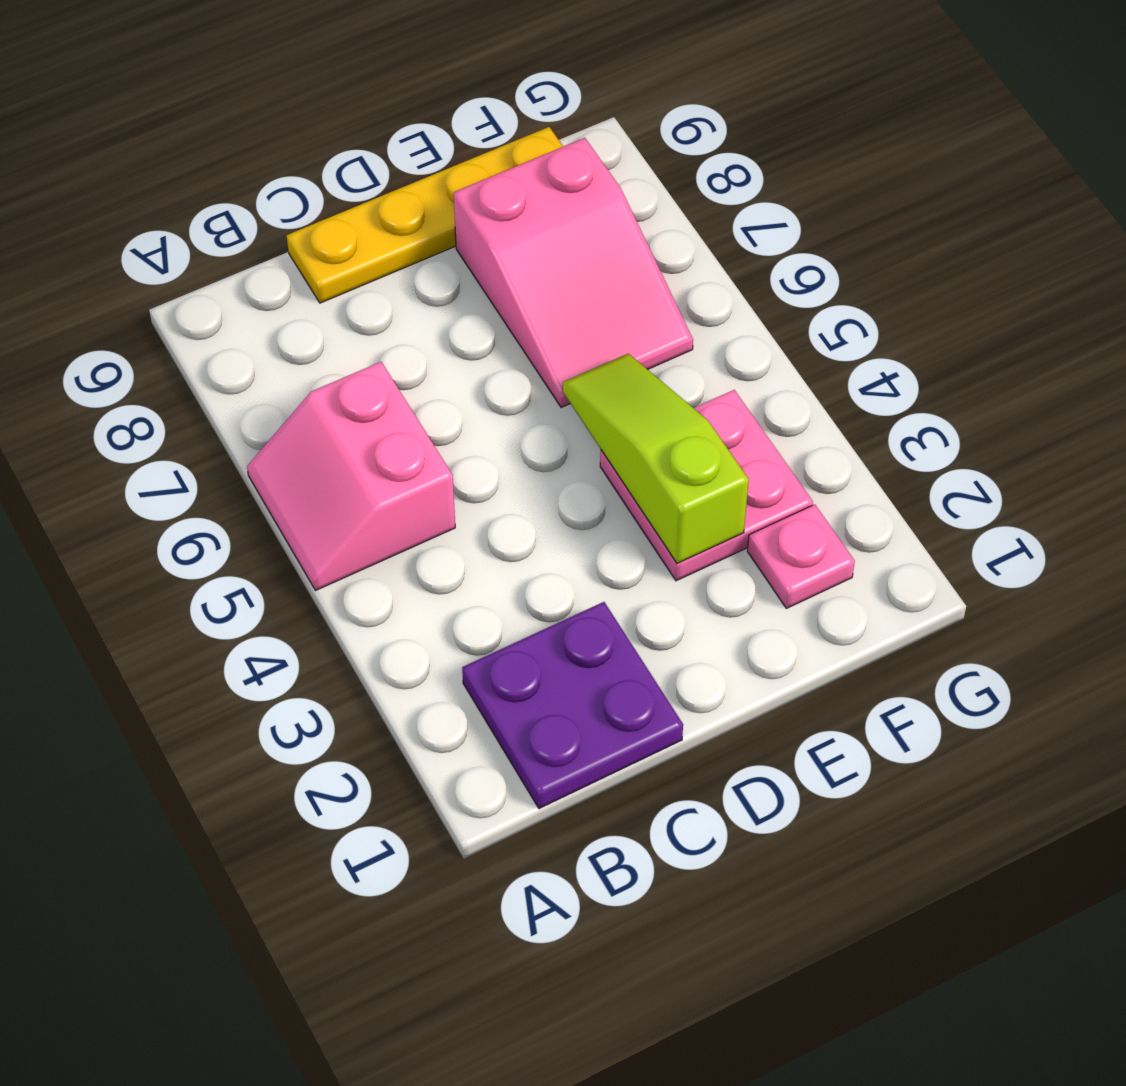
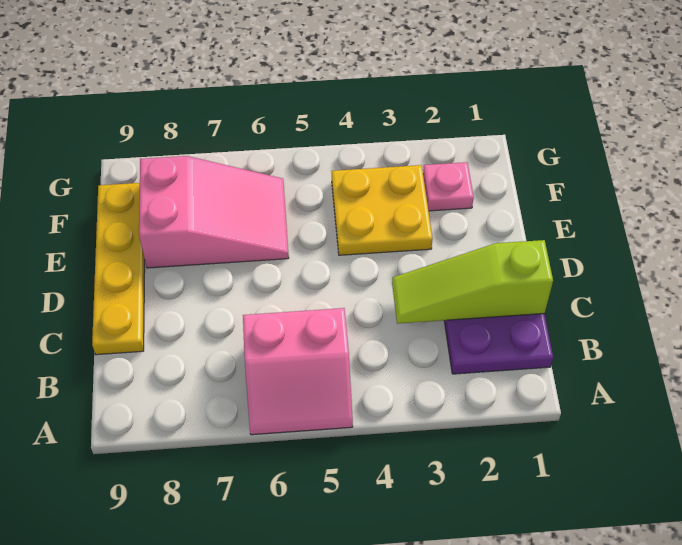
pink plate E3:F4 level 1 -> yellow plate E3:F4 level 1
lime slope E3:E5 level 2 top 3 -> lime slope C1:C3 level 2 top 1

